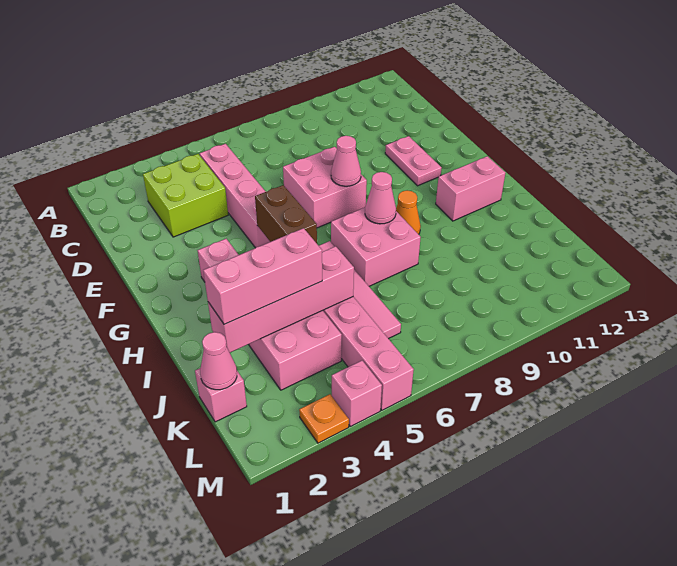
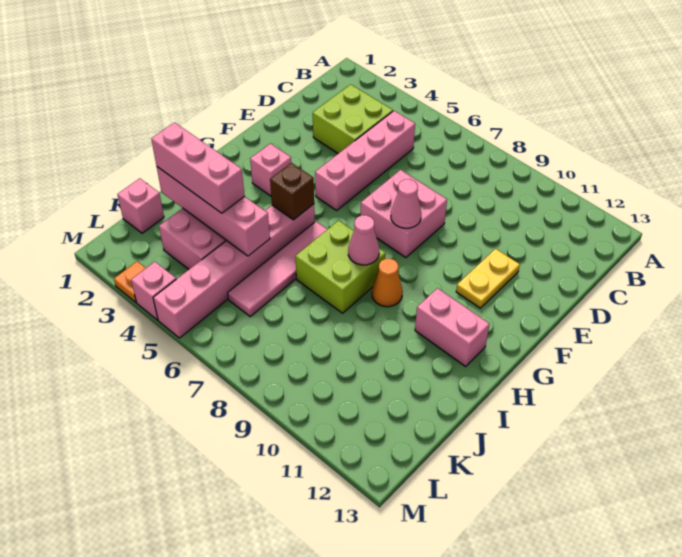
pink plate E11:F11 level 1 -> yellow plate E11:F11 level 1
brown brick G5:H5 level 2 -> brown brick H5 level 2
pink brick H7:I8 level 1 -> lime brick H7:I8 level 1
pink cone K1 level 2 -> none

